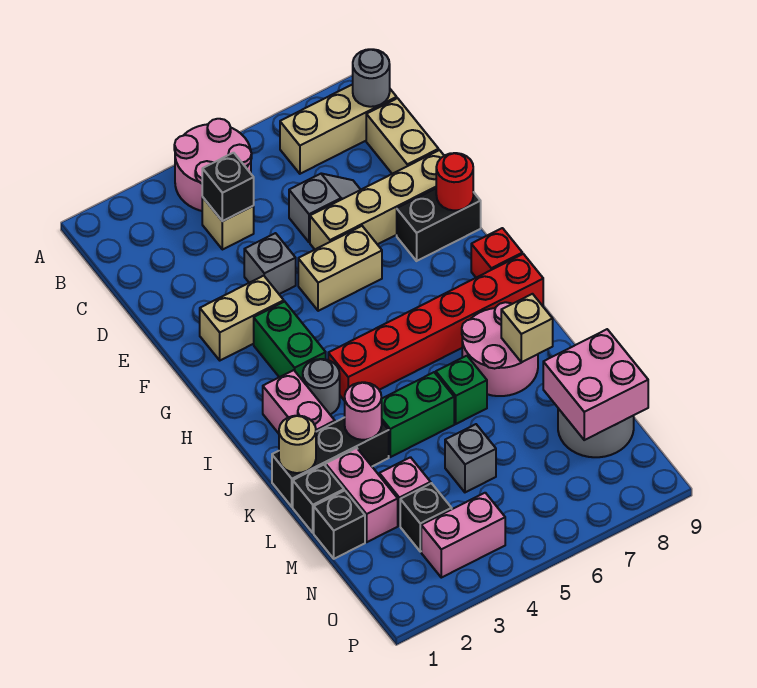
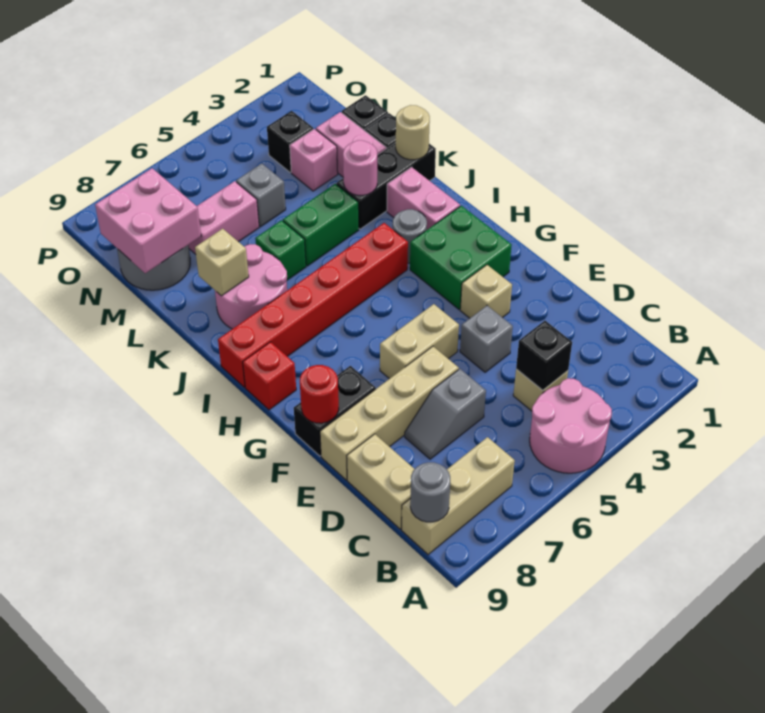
tan brick F2:F3 level 1 -> tan brick F3 level 1
green brick G3:H3 level 1 -> green brick G2:H3 level 1
pink brick O3:O4 level 1 -> pink brick M6:M7 level 1

